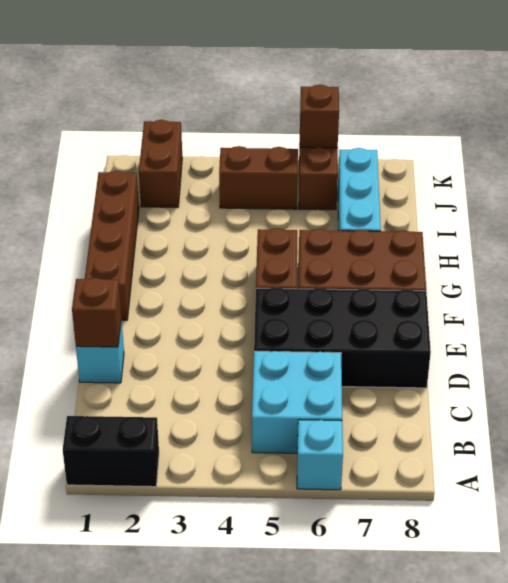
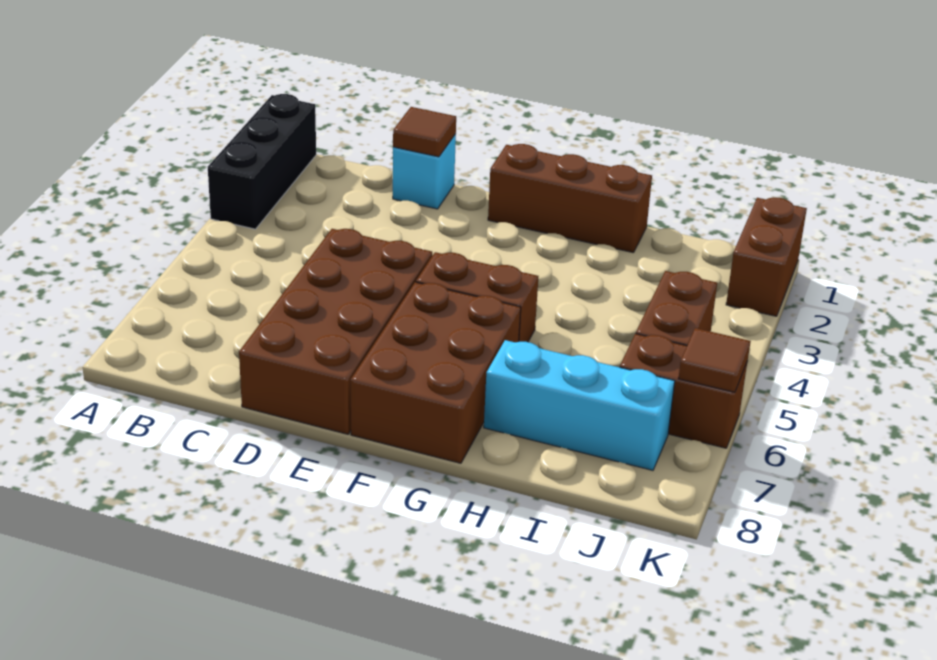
black brick A1:A2 level 1 -> black brick A1:A3 level 1
cyan brick A6 level 1 -> none
cyan brick B5:C6 level 1 -> none
brown brick D1 level 2 -> brown tile D1 level 2
black brick D5:E8 level 1 -> brown brick D5:E8 level 1
brown brick F1:I1 level 1 -> brown brick F1:H1 level 1
brown brick J2:K2 level 1 -> brown brick K1:K2 level 1
brown brick K6 level 2 -> brown tile K6 level 2

